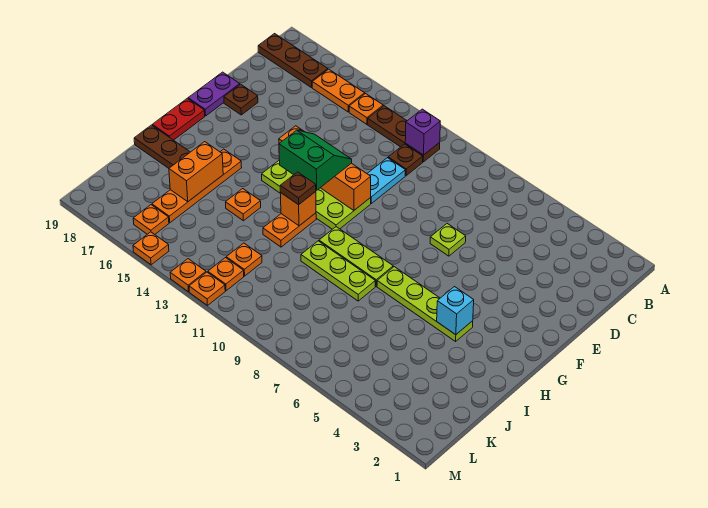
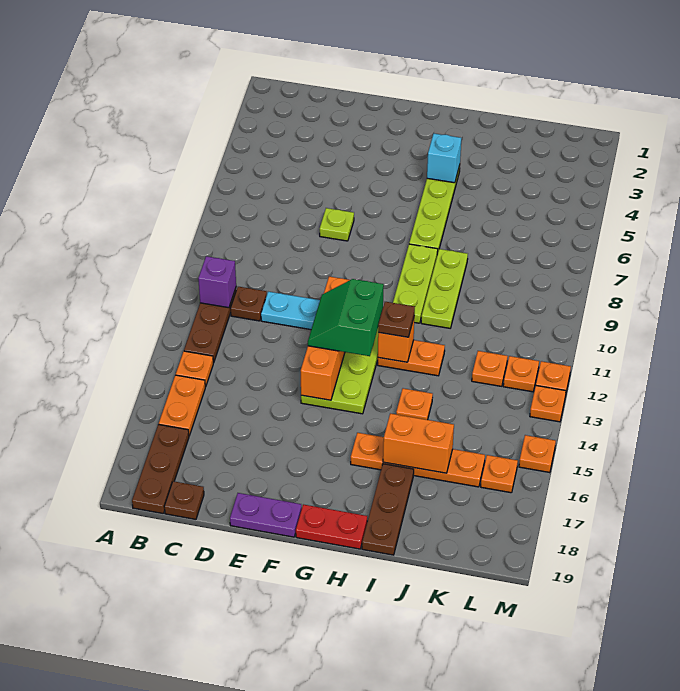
brown plate E18 level 1 -> brown plate C19 level 1

